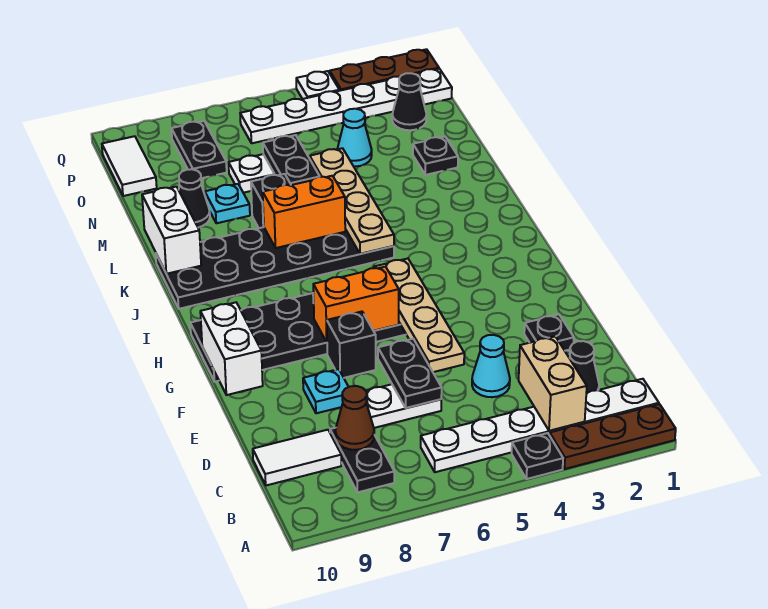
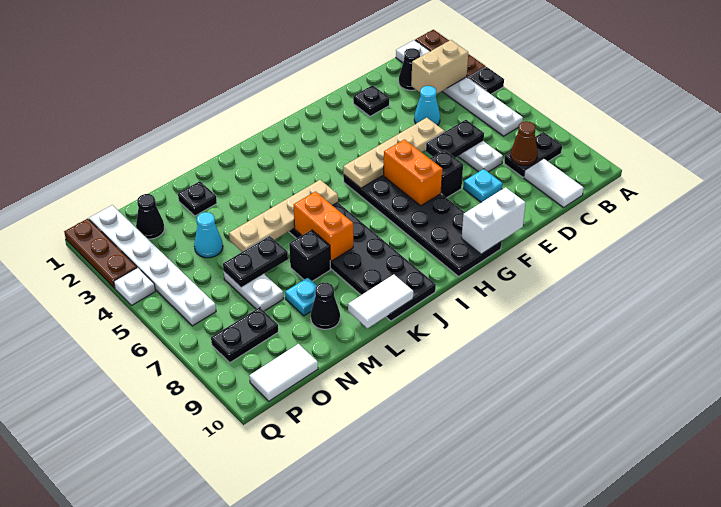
white brick K10:L10 level 2 -> white tile K10:L10 level 2

